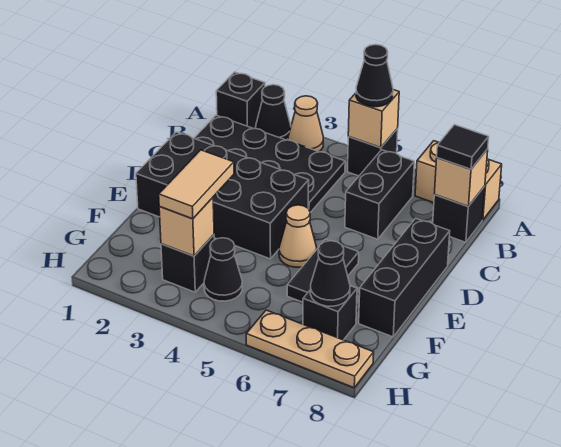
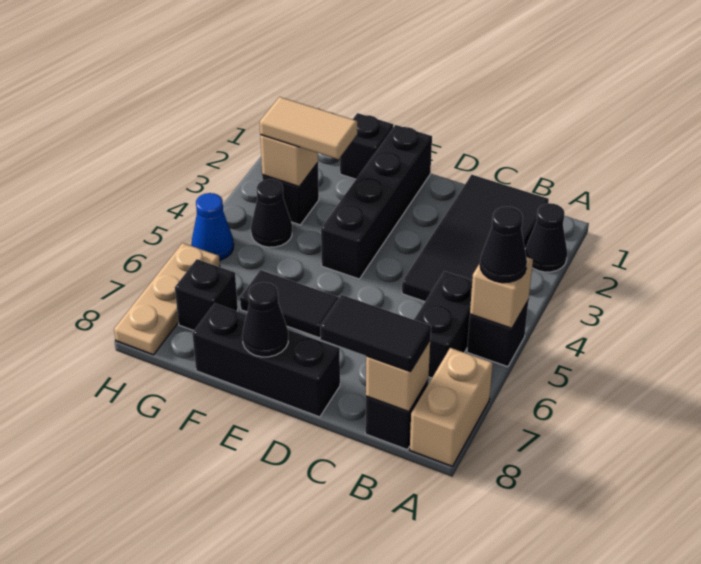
black brick A1 level 1 -> black brick F1 level 1
tan cone A3 level 1 -> none
black plate B1:C4 level 1 -> black tile B1:C4 level 1
black brick B6:C6 level 1 -> black brick B5:B6 level 1
black tile B8 level 3 -> black tile B8:C8 level 3
black brick D1:E4 level 1 -> black brick E1:E4 level 1
tan cone E5 level 1 -> none
black cone G7 level 2 -> black cone E8 level 2
none -> blue cone H5 level 1

